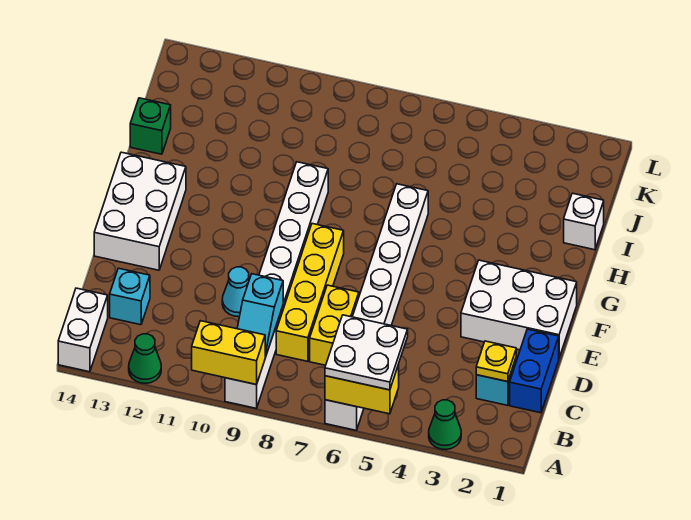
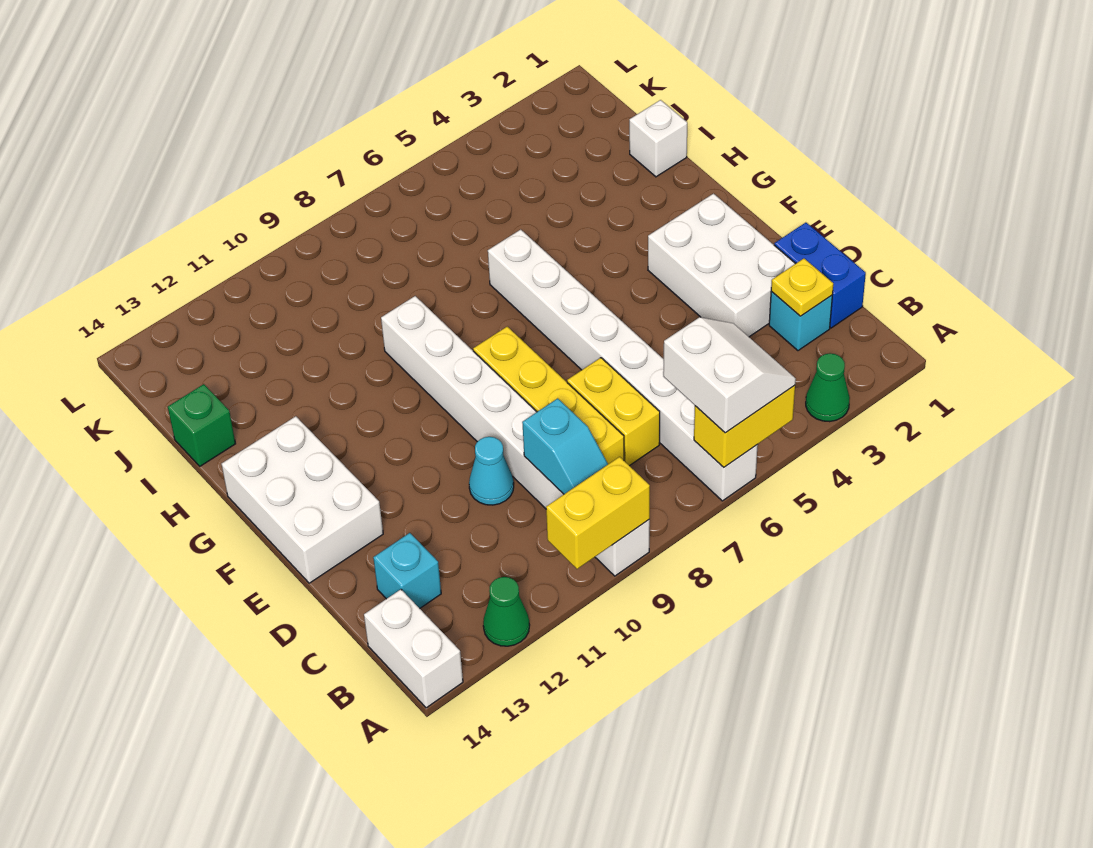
white plate A5:B6 level 3 -> white slope A5:B6 level 3 top 6
white brick E1:F3 level 1 -> white brick D2:F3 level 1

